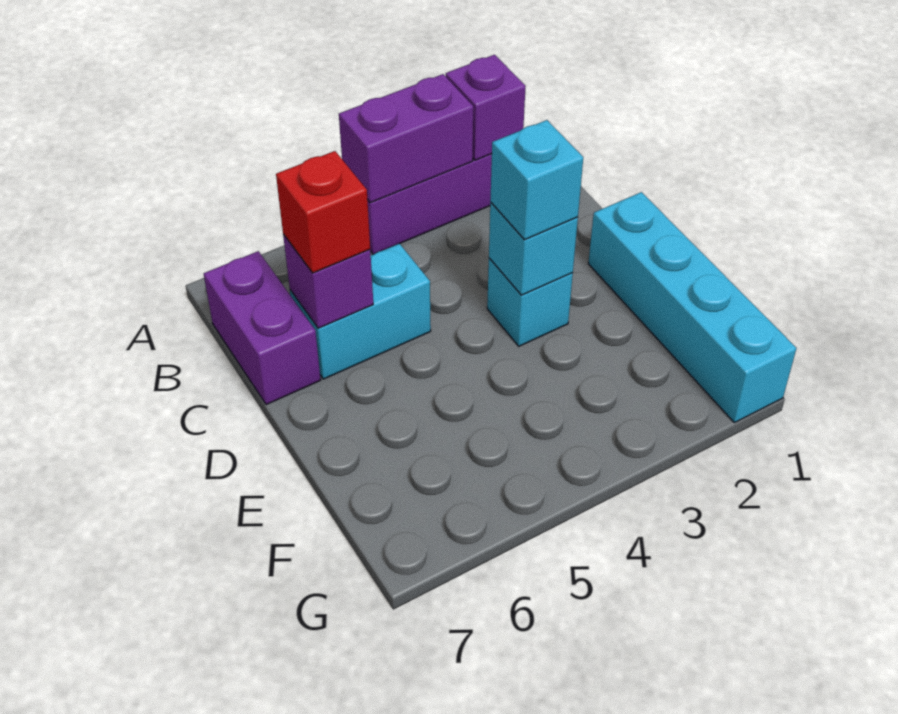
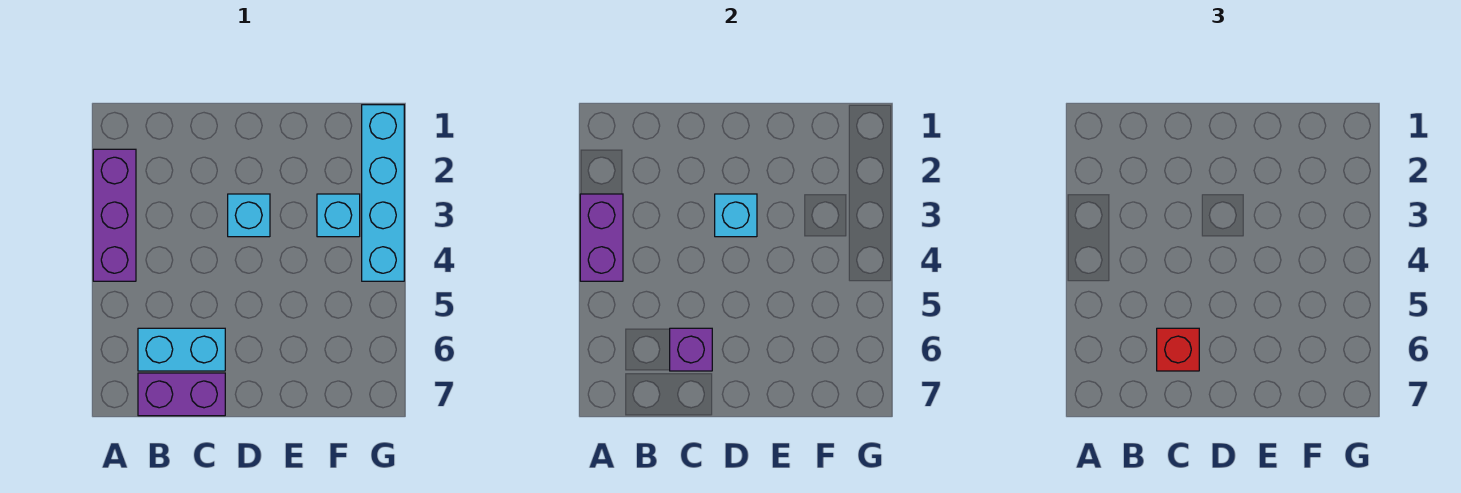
purple brick A2 level 2 -> none
cyan brick C5:C6 level 1 -> cyan brick B6:C6 level 1
cyan brick D1:G1 level 1 -> cyan brick G1:G4 level 1
cyan brick D3 level 3 -> cyan brick F3 level 1

